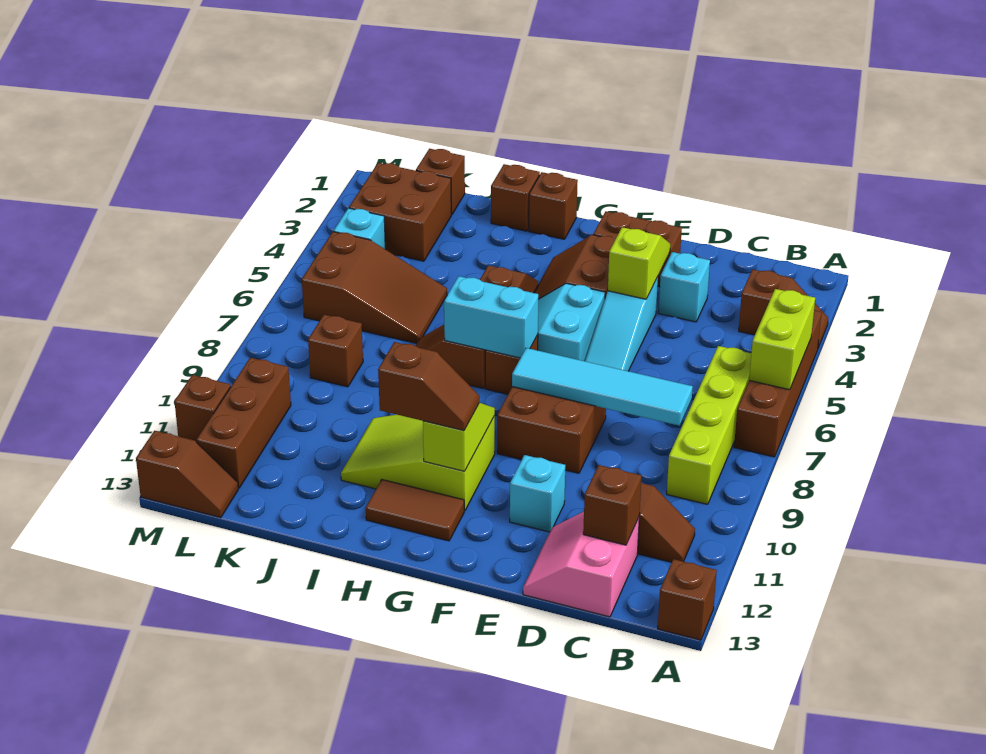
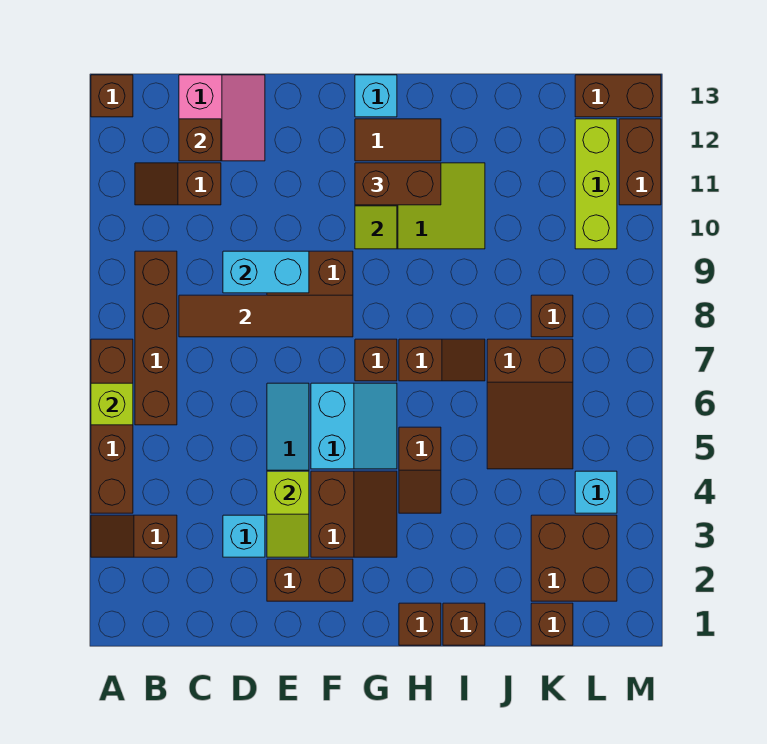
lime brick A5:A6 level 2 -> lime brick A6 level 2
lime brick B6:B9 level 1 -> brown brick B6:B9 level 1
cyan tile C8:F8 level 2 -> brown tile C8:F8 level 2
cyan brick E11 level 1 -> cyan brick G13 level 1
cyan brick G7:H7 level 2 -> cyan brick D9:E9 level 2
brown slope G11:H11 level 3 top H -> brown brick G11:H11 level 3
brown slope J5:L6 level 1 top L -> brown slope J5:K7 level 1 top 7
brown brick L10:L12 level 1 -> lime brick L10:L12 level 1
brown slope L13:M13 level 1 top M -> brown brick L13:M13 level 1
brown brick M11 level 1 -> brown brick M11:M12 level 1

